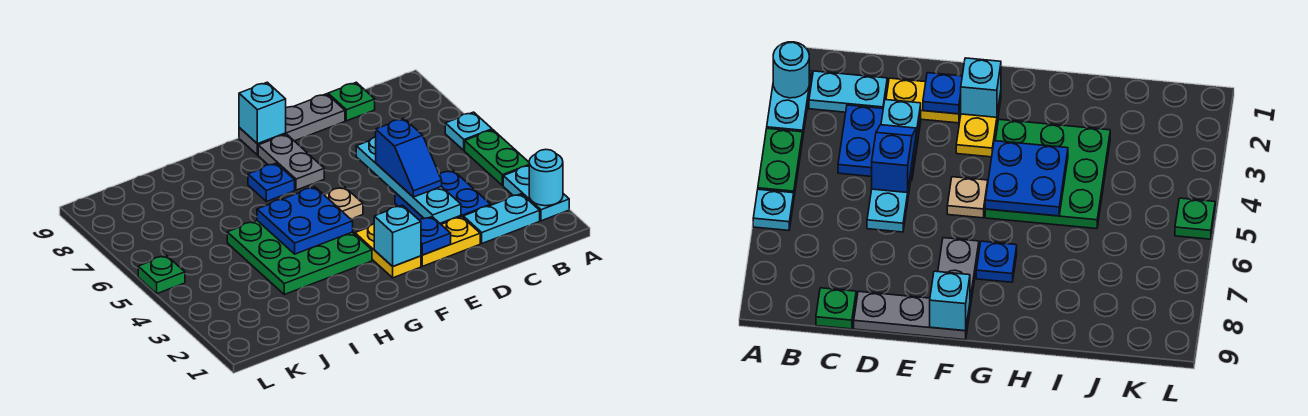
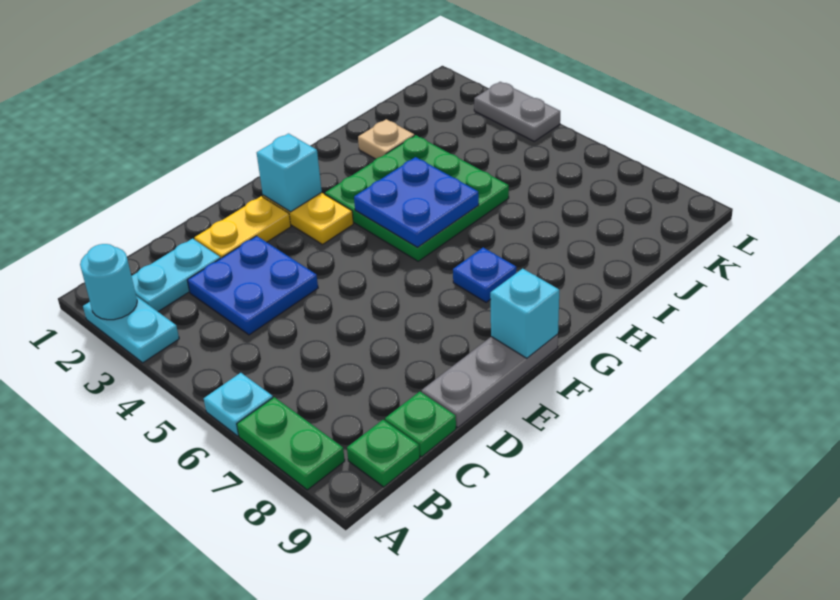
green plate A4:A5 level 1 -> green plate A7:A8 level 1
cyan plate D3:D6 level 2 -> none
blue slope D4:D5 level 3 top 5 -> none
blue plate E2 level 2 -> none
tan plate F5 level 1 -> tan plate I2 level 1
grey plate F7:F8 level 1 -> grey plate L3:L4 level 1
green plate L5 level 1 -> green plate B9 level 1

